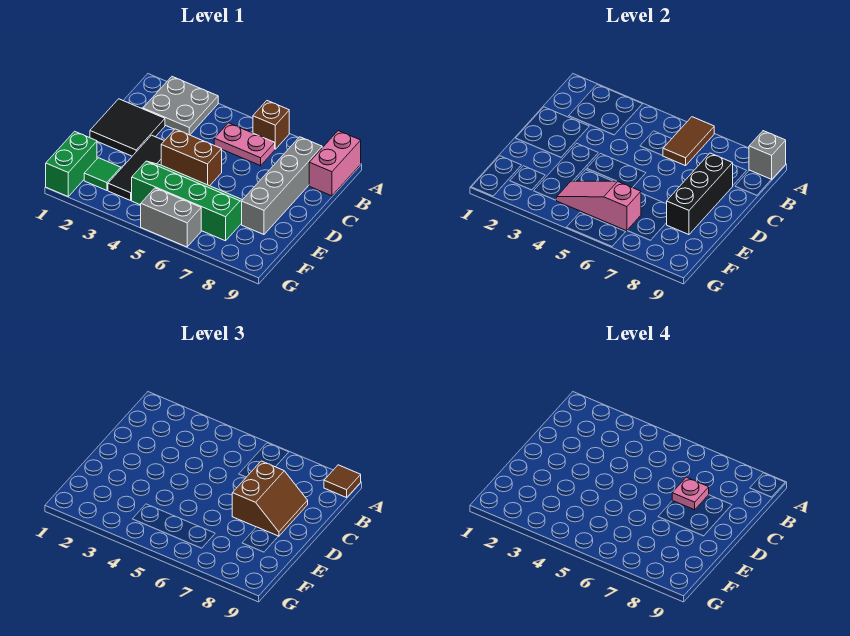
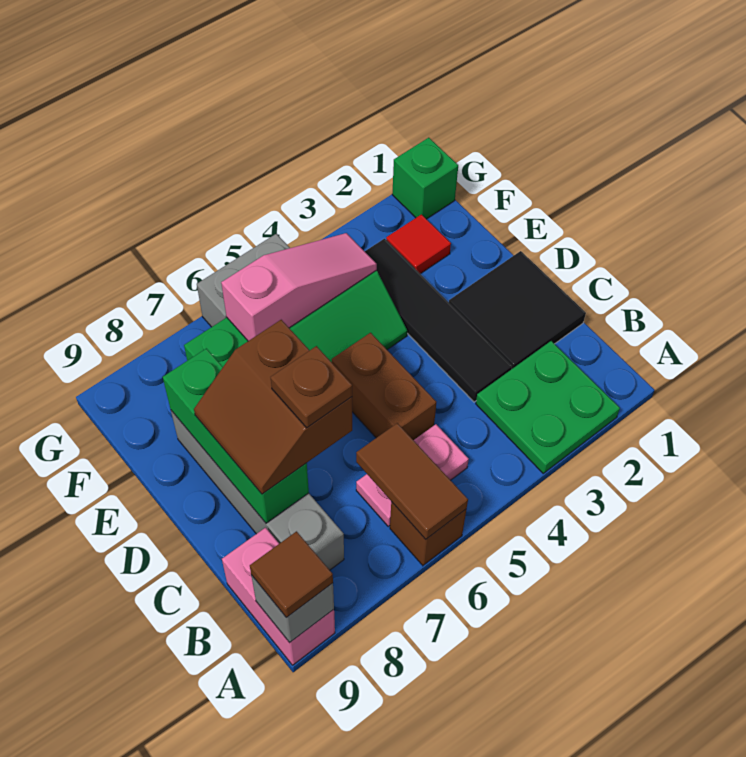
grey plate A2:B3 level 1 -> green plate A2:B3 level 1
pink plate C7 level 4 -> brown plate C7 level 4
black brick C8:E8 level 2 -> green brick C8:E8 level 2
black tile D3:F3 level 1 -> black tile C3:F3 level 1
brown brick D4:D5 level 1 -> brown brick C5:D5 level 1
green brick F1:G1 level 1 -> green brick G1 level 1
green tile F2 level 1 -> red tile F2 level 1

